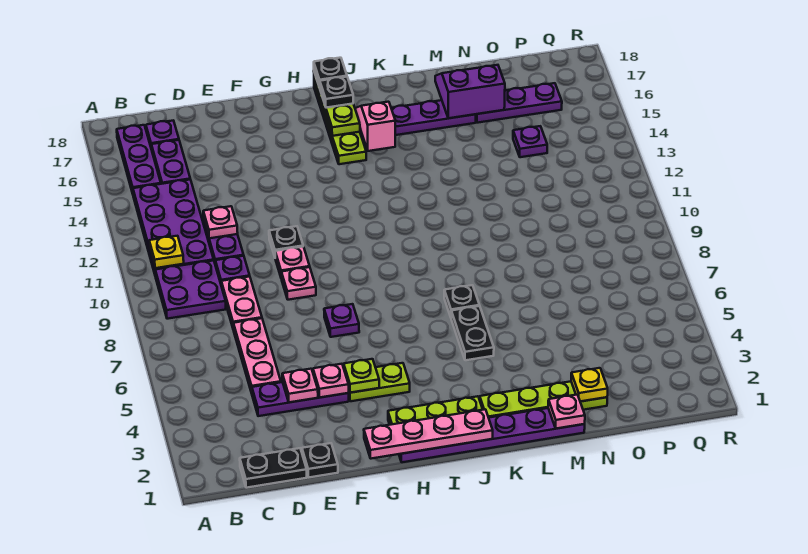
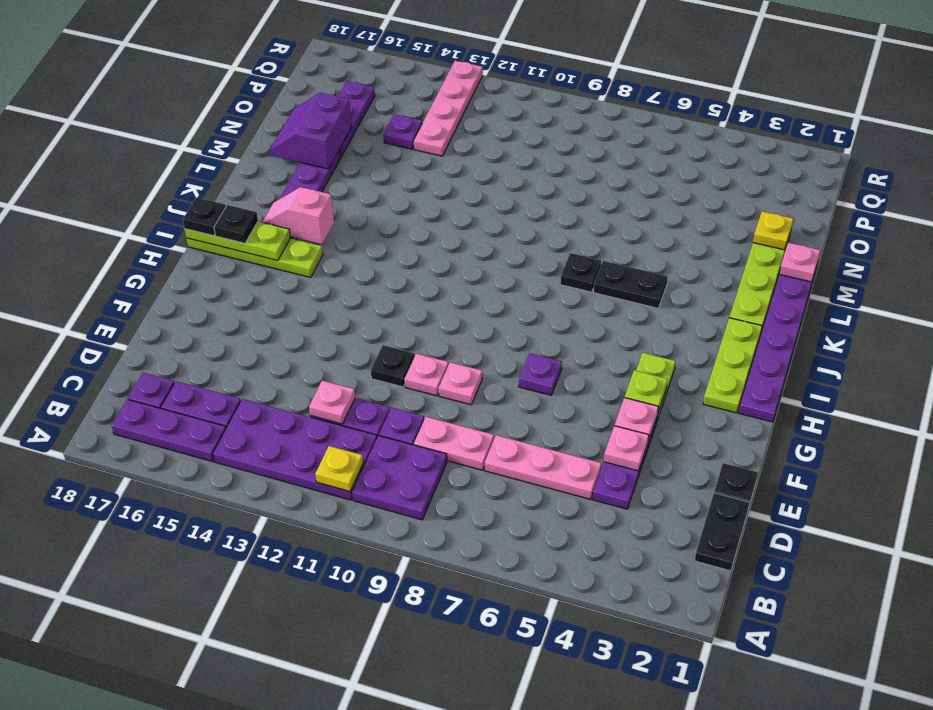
pink plate G1:J1 level 2 -> pink plate O13:R13 level 1

